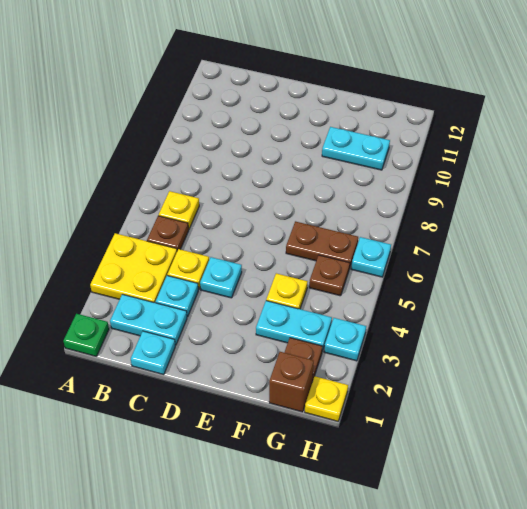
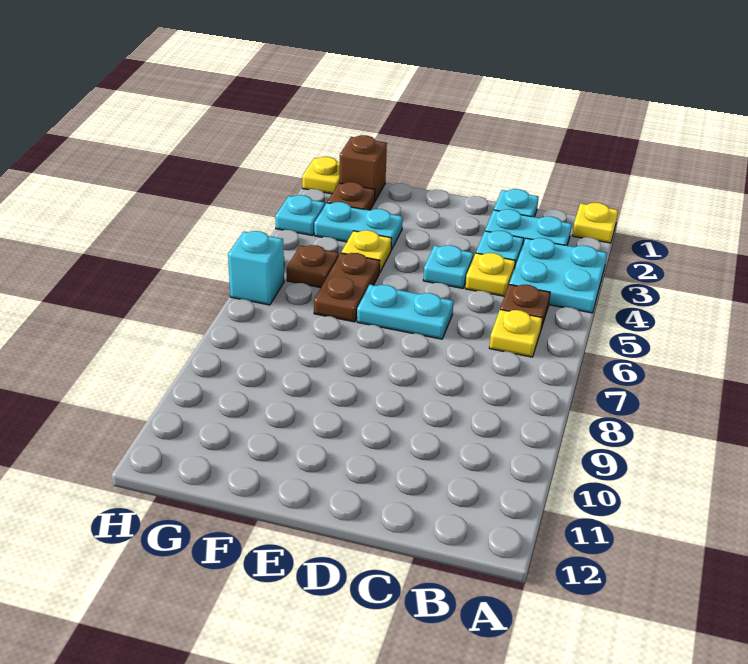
green plate A1 level 1 -> yellow plate A1 level 1
yellow plate A3:B4 level 1 -> cyan plate A3:B4 level 1
brown plate F6:G6 level 1 -> brown plate F5:F6 level 1
cyan plate F10:G10 level 1 -> cyan plate D6:E6 level 1
cyan plate H6 level 1 -> cyan brick H6 level 1

